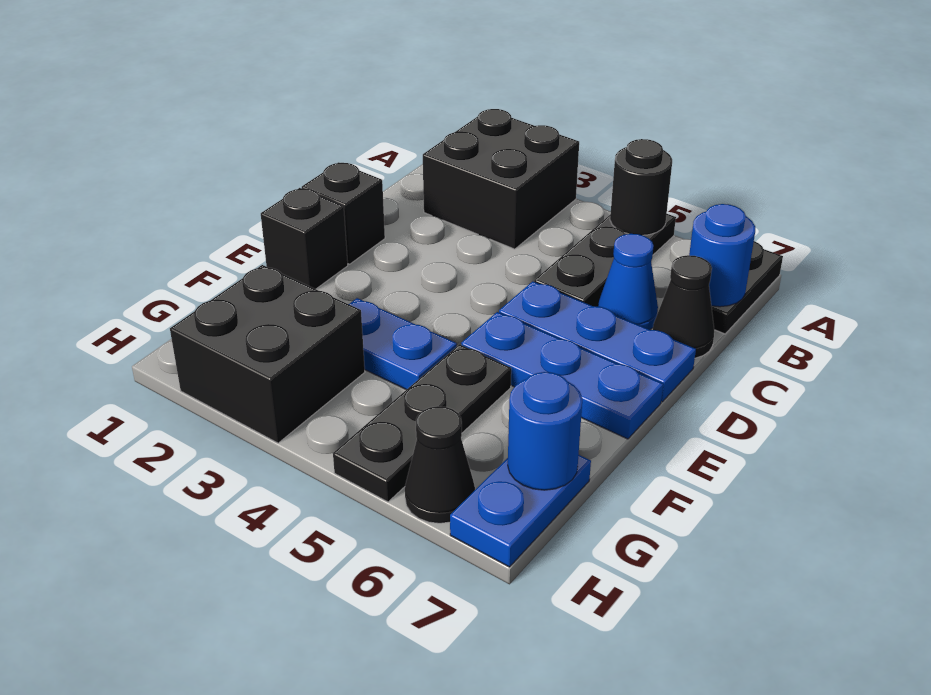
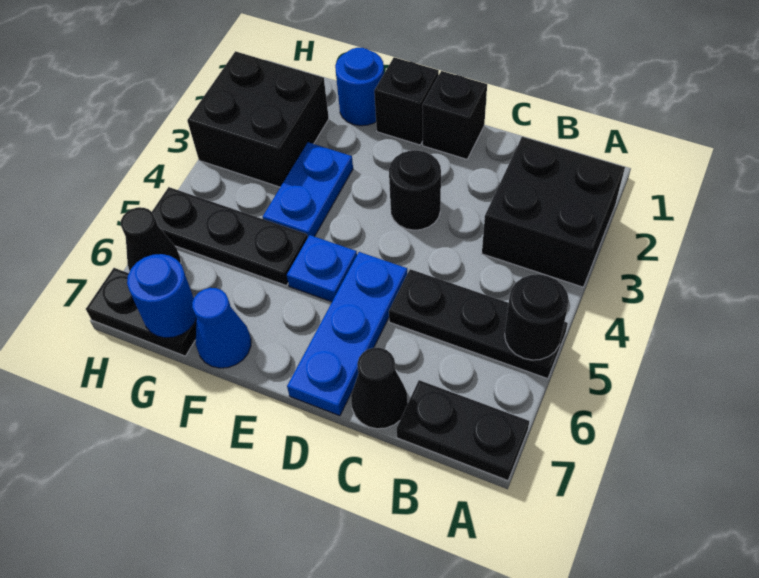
blue round brick B7 level 2 -> blue round brick F1 level 1
blue cone C6 level 1 -> blue cone F7 level 1
none -> black round brick D3 level 1
blue plate E5:E7 level 1 -> blue plate E5 level 1
blue plate G7:H7 level 1 -> black plate G7:H7 level 1

